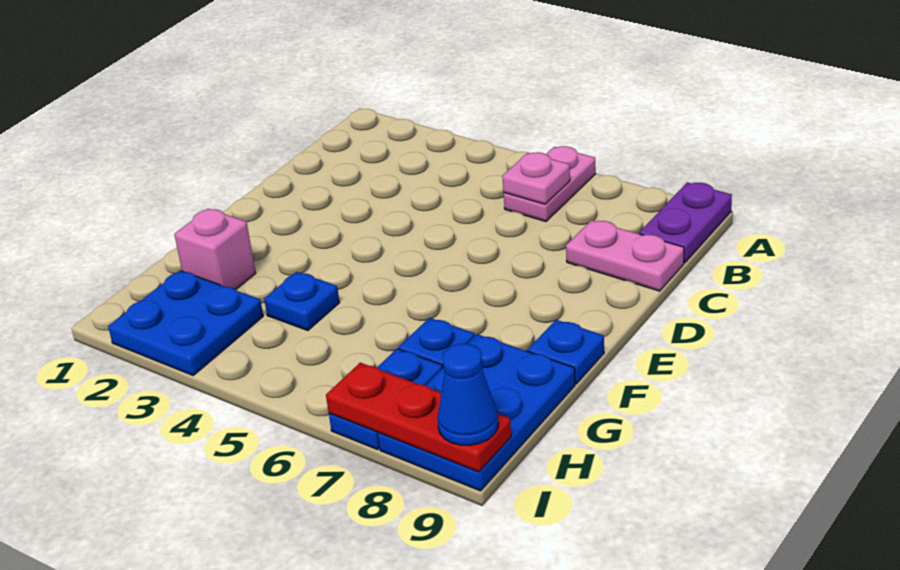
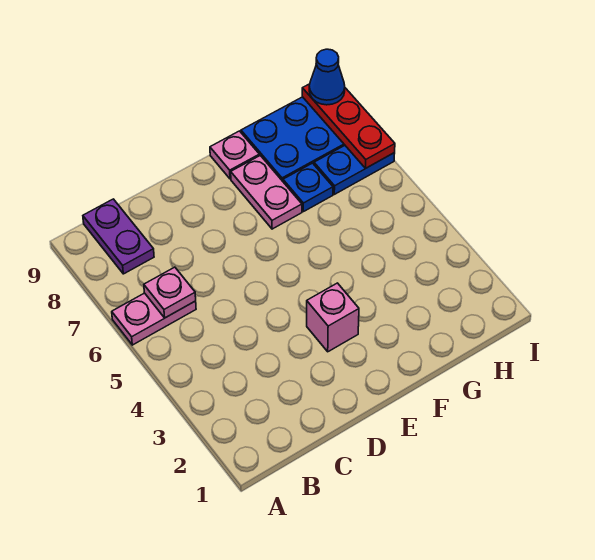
purple plate A9:B9 level 1 -> purple plate B8:B9 level 1
pink plate C8:C9 level 1 -> pink plate F7:F8 level 1
blue plate F9 level 1 -> pink plate F9 level 1
pink brick G2 level 1 -> pink brick E3 level 1
blue plate G4 level 1 -> none
blue plate H2:I3 level 1 -> none

